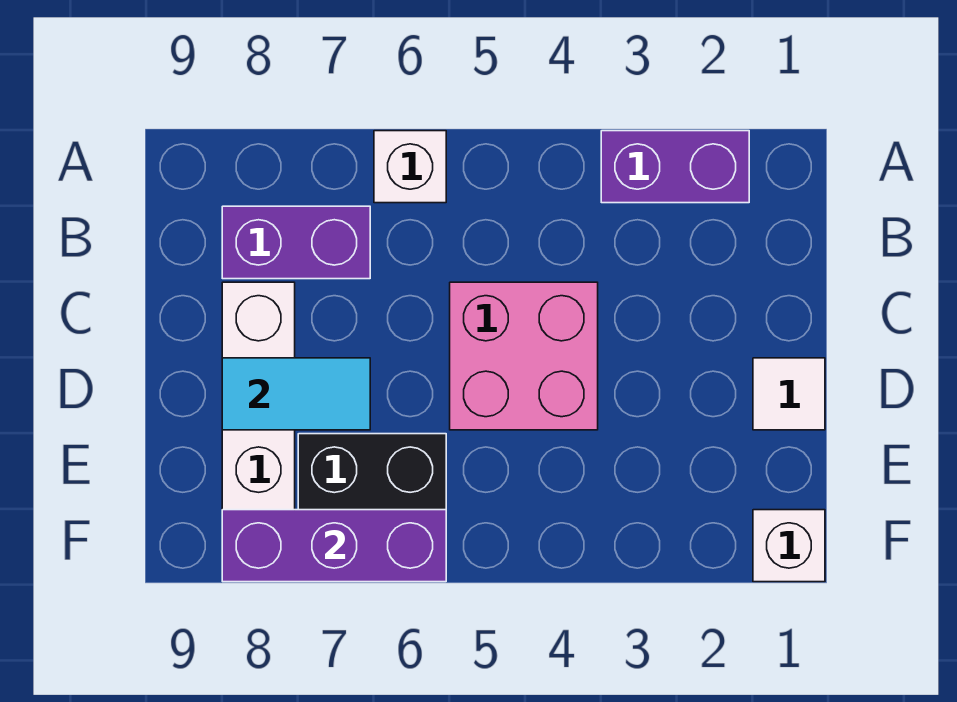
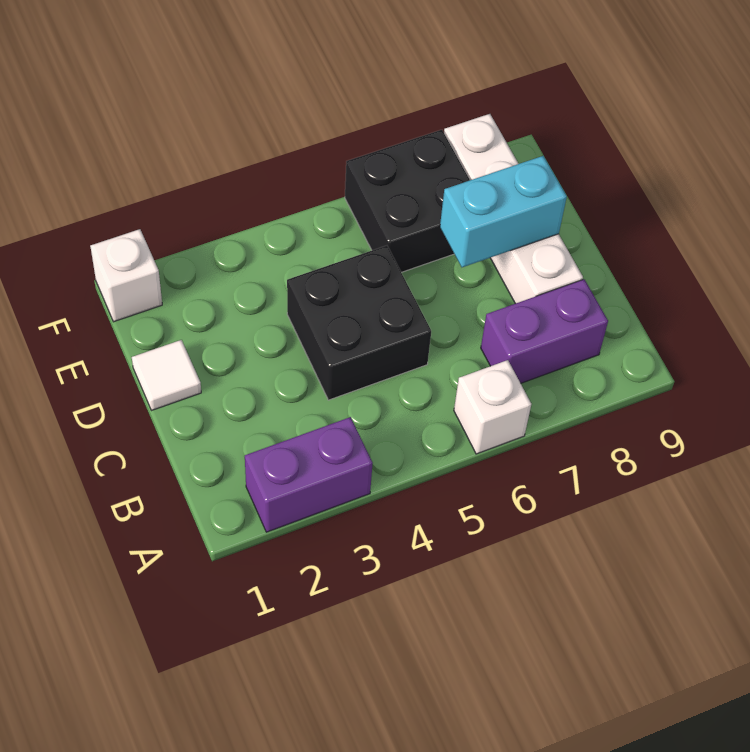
pink brick C4:D5 level 1 -> black brick C4:D5 level 1
cyan tile D7:D8 level 2 -> cyan brick D7:D8 level 2
purple brick F6:F8 level 2 -> none

